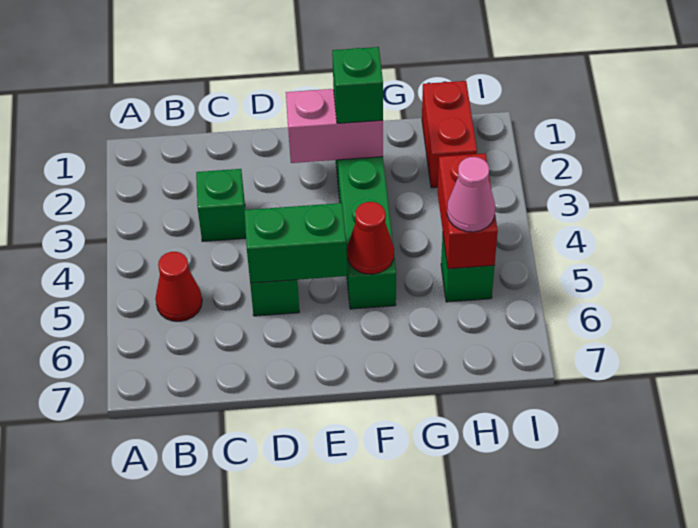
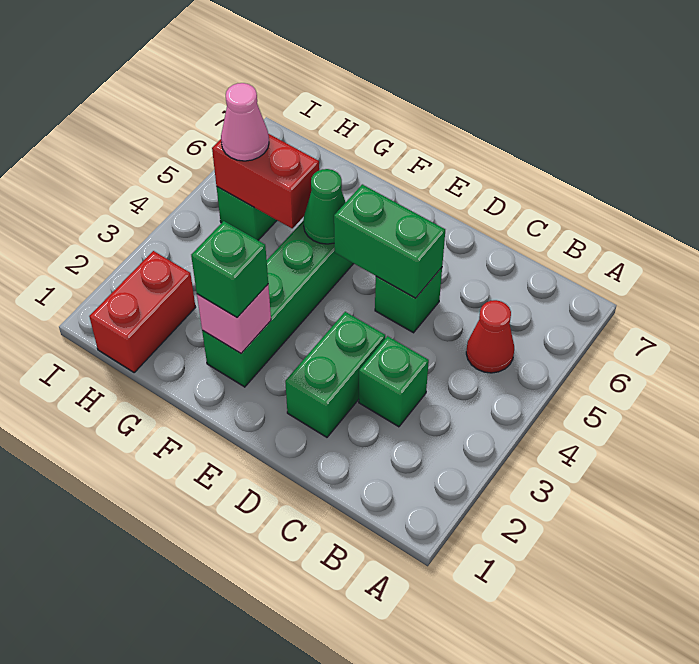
none -> green brick D2:D3 level 1
pink brick E2:F2 level 2 -> pink brick F2 level 2
red cone F5 level 2 -> green cone F5 level 2
red brick H4:H5 level 2 -> red brick G5:H5 level 2

